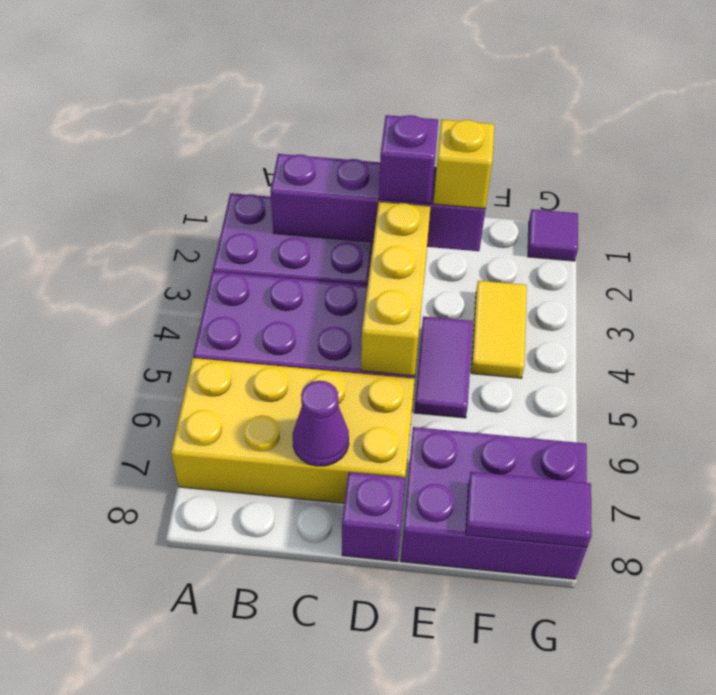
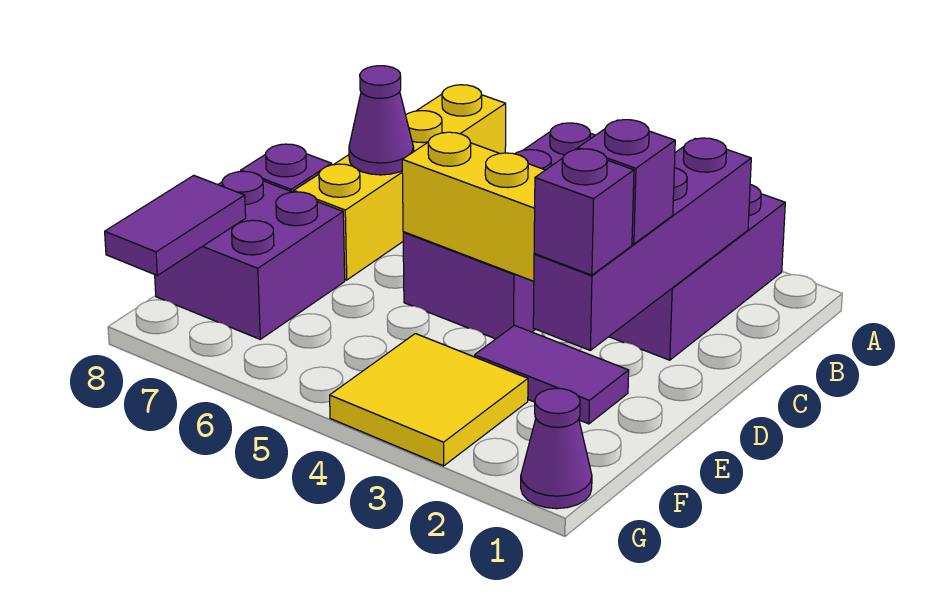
yellow brick A6:D7 level 1 -> yellow brick A7:D7 level 1
yellow brick E2 level 3 -> purple brick E2 level 3
purple tile E4:E5 level 1 -> purple tile E2:E3 level 1
purple brick E7:G8 level 1 -> purple brick E7:F8 level 1
yellow tile F3:F4 level 1 -> yellow tile F3:G4 level 1
purple tile G1 level 1 -> purple cone G1 level 1

